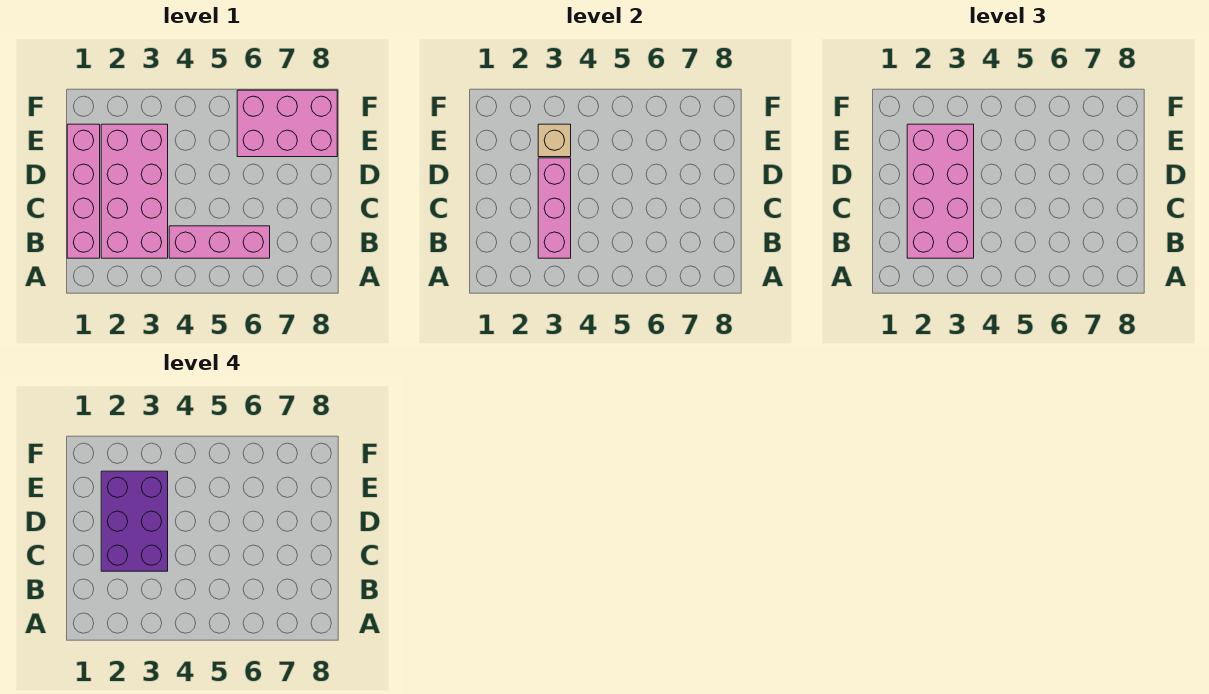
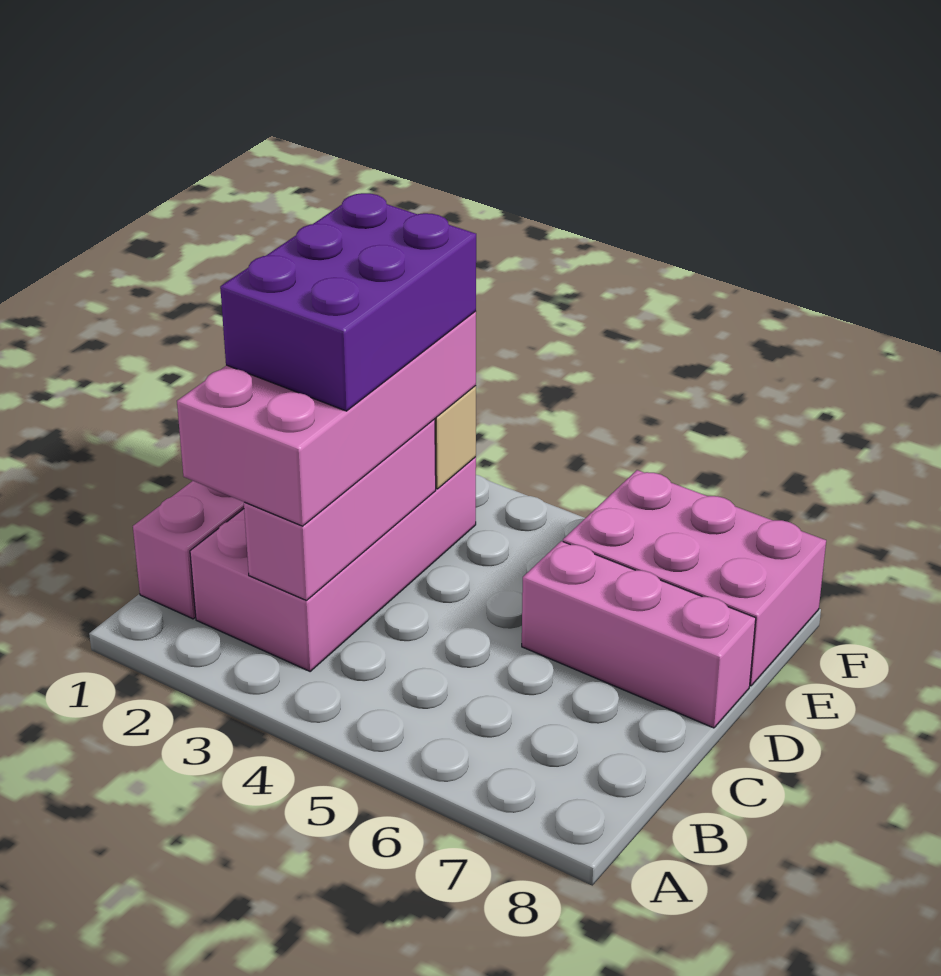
pink brick B4:B6 level 1 -> pink brick D6:D8 level 1

